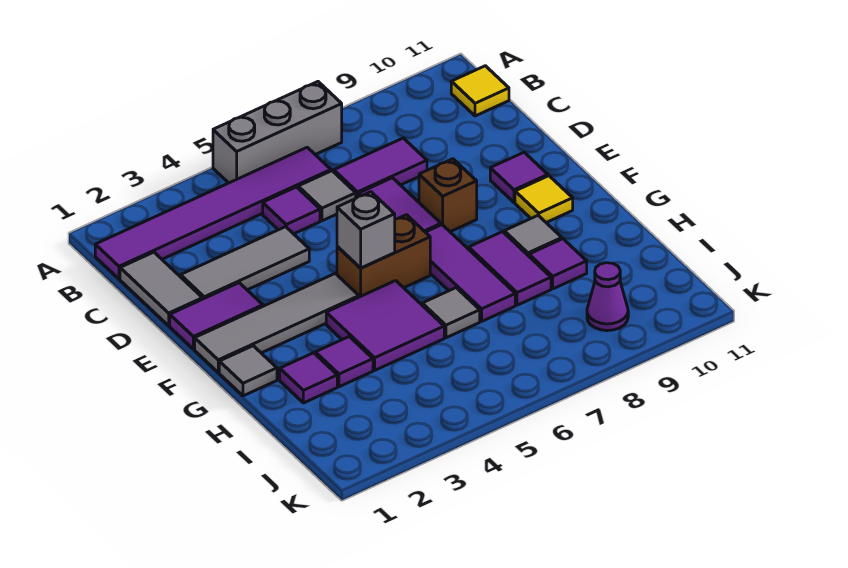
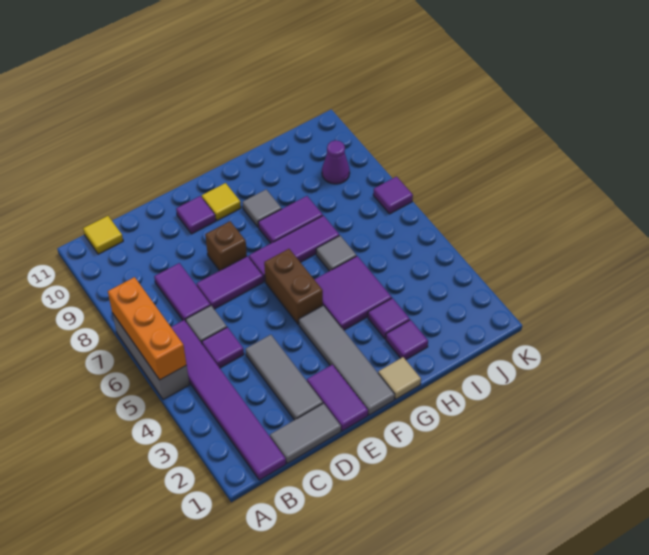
none -> orange brick A5:A7 level 2
grey brick F5 level 2 -> none
grey tile G1 level 1 -> tan tile G1 level 1
purple tile H9 level 1 -> purple tile K7 level 1

